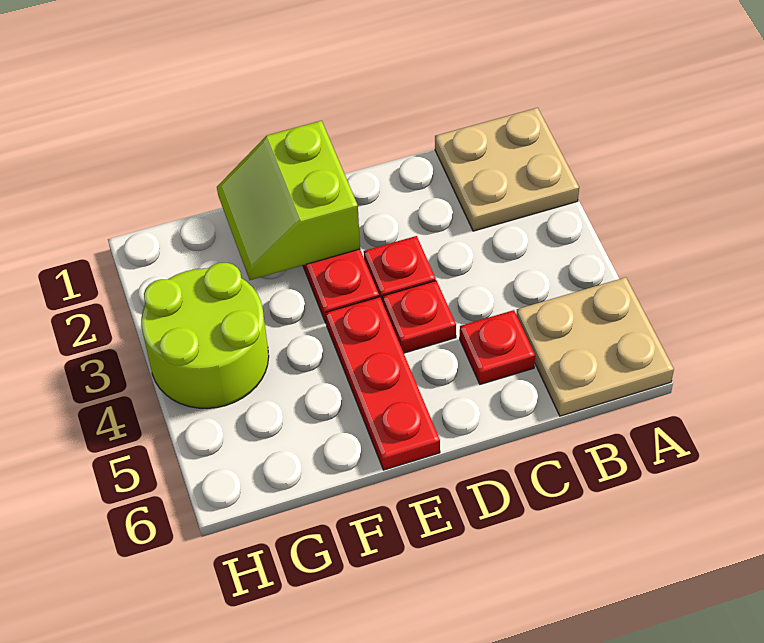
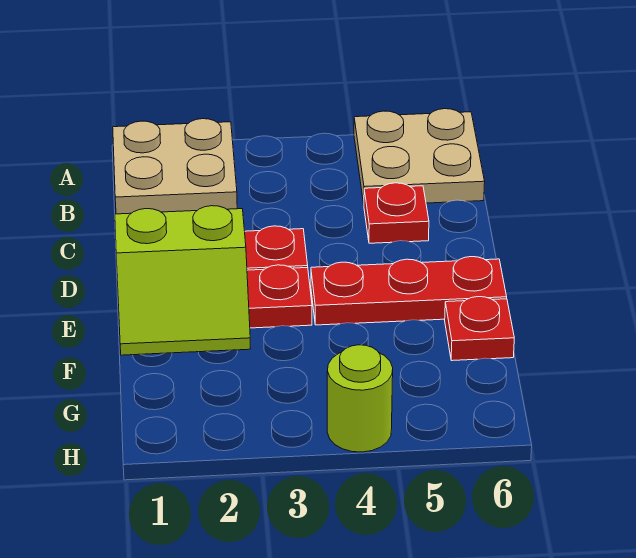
red plate D4 level 1 -> red plate F6 level 1
lime round brick G3:H4 level 1 -> lime round brick H4 level 1

